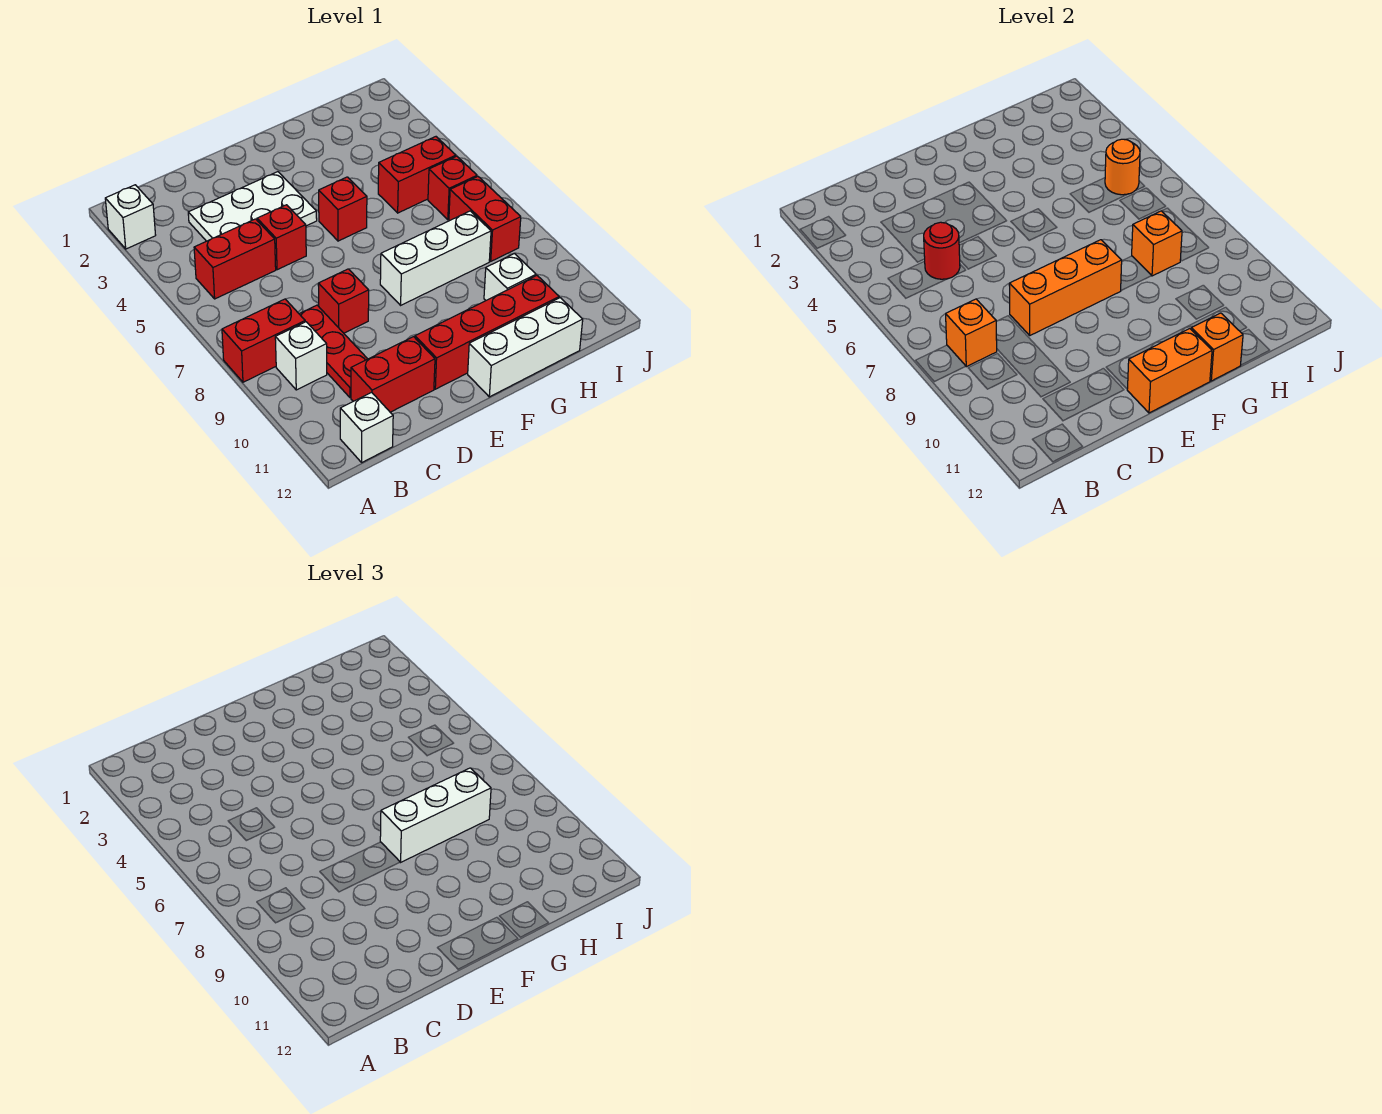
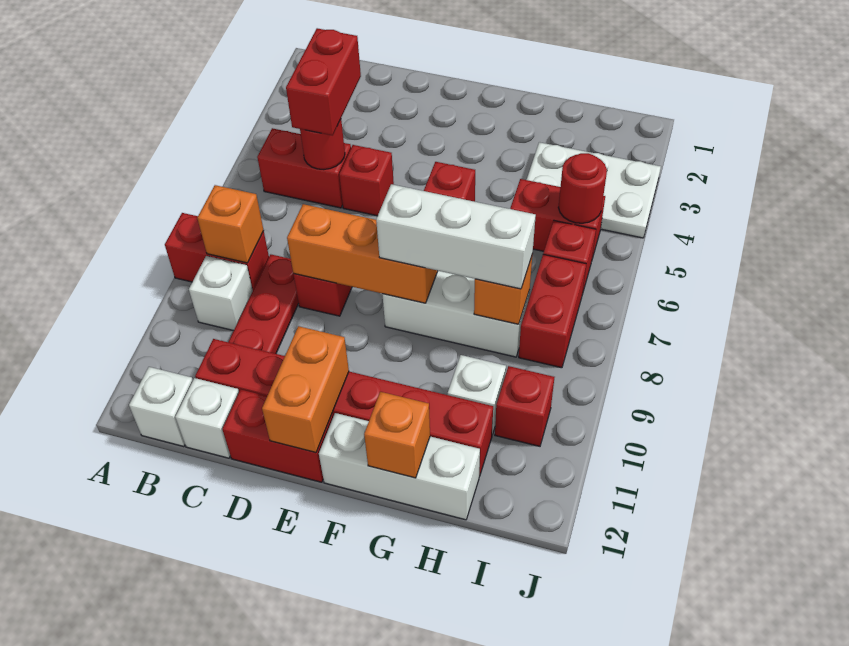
white brick A2 level 1 -> white brick C12 level 1
white plate C3:E4 level 1 -> white plate H3:J4 level 1
none -> red brick C4:C5 level 3
none -> red brick D12:E12 level 1
orange brick E12:F12 level 2 -> orange brick E11:E12 level 2
orange round brick I5 level 2 -> red round brick I5 level 2
none -> red brick I10 level 1

